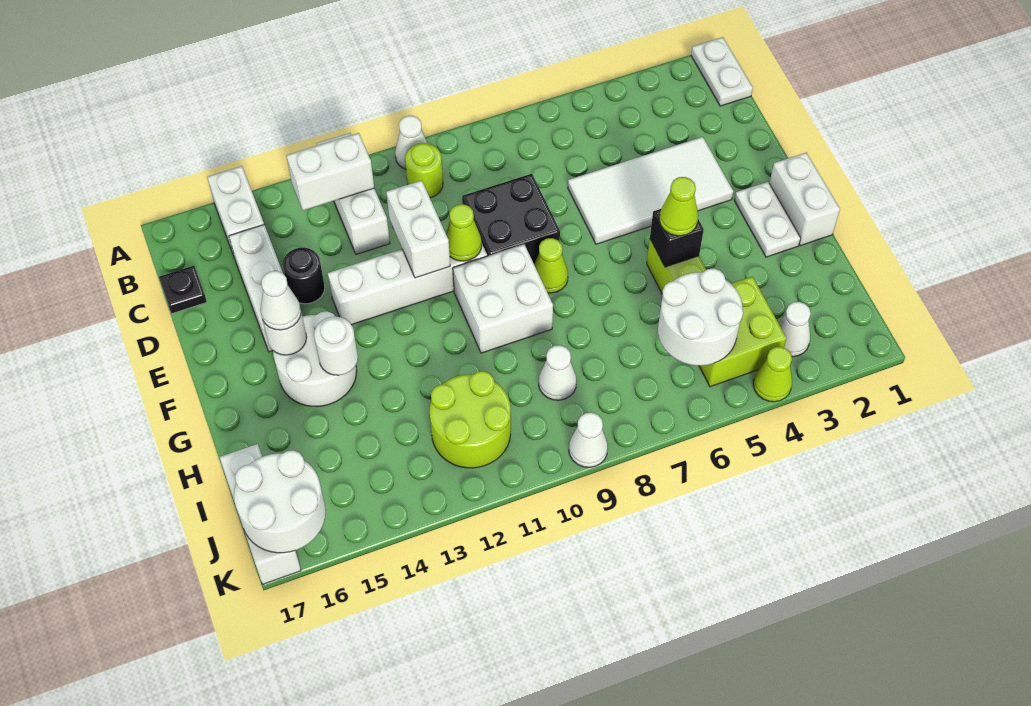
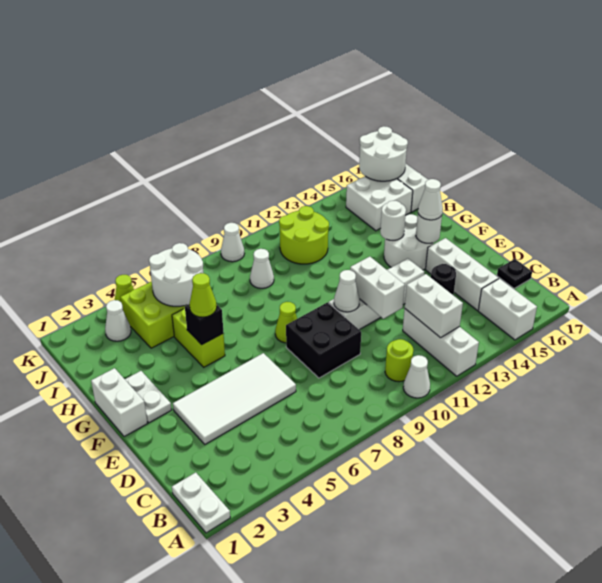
white brick B12:B13 level 2 -> white brick B12:C12 level 2
lime cone E10 level 2 -> white cone E10 level 2
white brick F9:G10 level 1 -> white brick I15:J16 level 1

